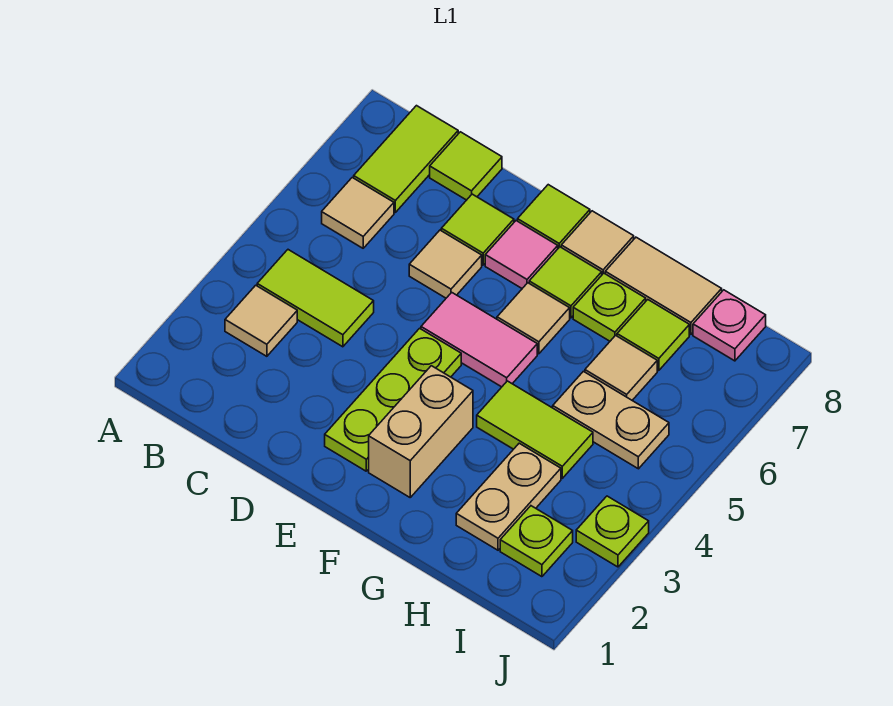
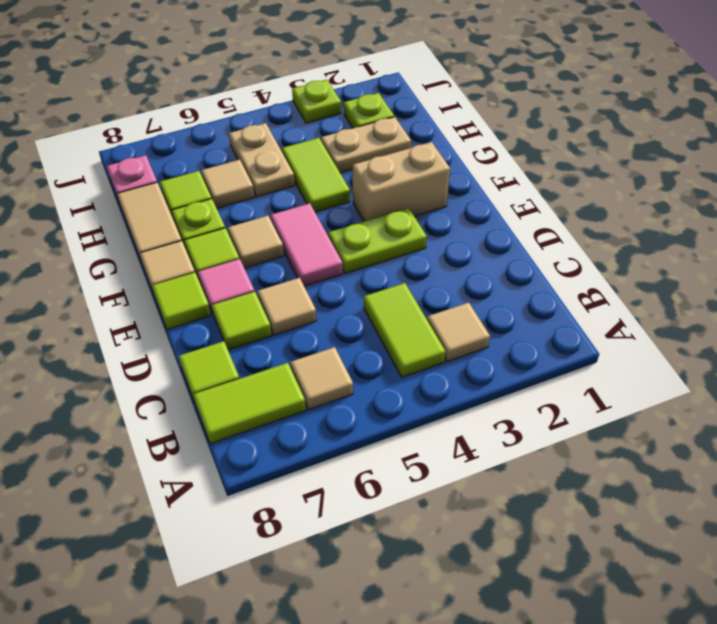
lime plate E2:E4 level 1 -> lime plate E3:E4 level 1

